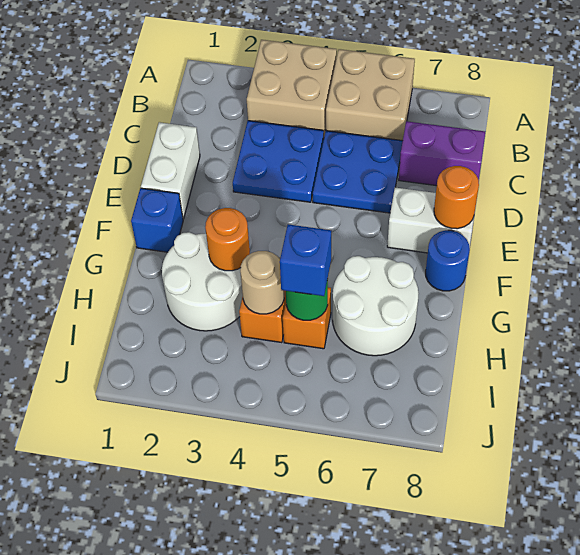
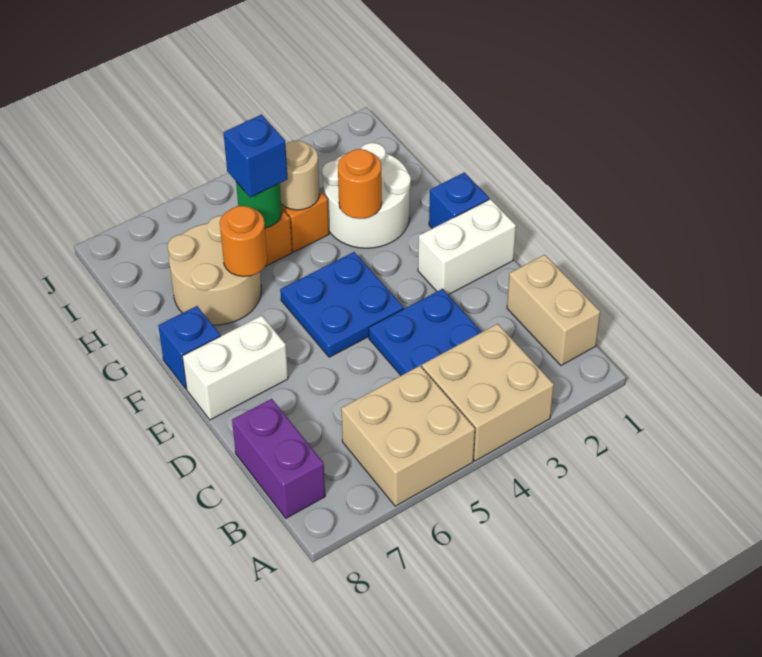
none -> tan brick B1:C1 level 1
blue plate C5:D6 level 1 -> blue plate E4:F5 level 1
purple brick C7:C8 level 1 -> purple brick B8:C8 level 1
white brick D1:E1 level 1 -> white brick E1:E2 level 1
orange round brick E8 level 2 -> orange round brick G6 level 2
blue round brick F8 level 1 -> blue brick F8 level 1
white round brick G6:H7 level 1 -> tan round brick G6:H7 level 1

